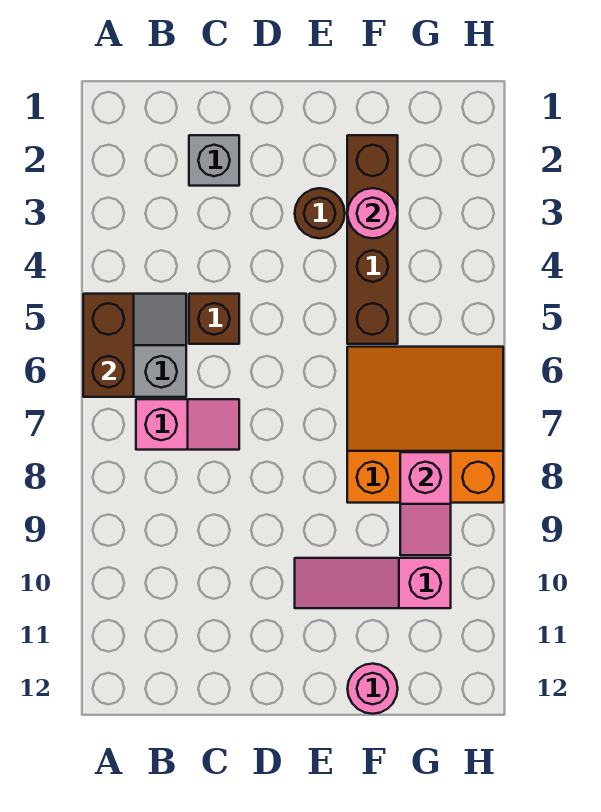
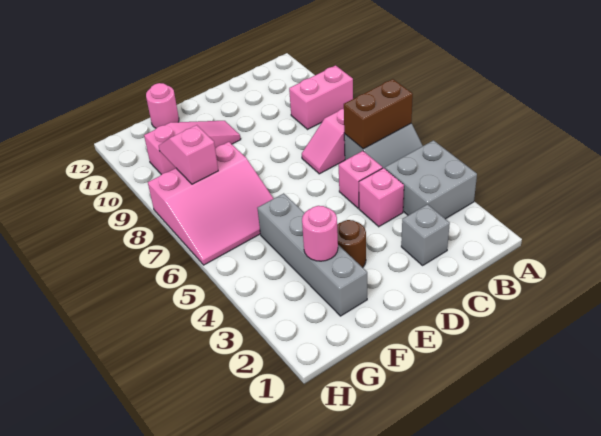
none -> grey brick A3:B4 level 1
brown brick A5:A6 level 2 -> brown brick A6:B6 level 2
none -> pink brick A9:B9 level 1
none -> pink brick C4 level 1
brown brick C5 level 1 -> pink brick C5 level 1
brown brick F2:F5 level 1 -> grey brick F2:F5 level 1
orange slope F6:H8 level 1 top 8 -> pink slope F6:H8 level 1 top 8

